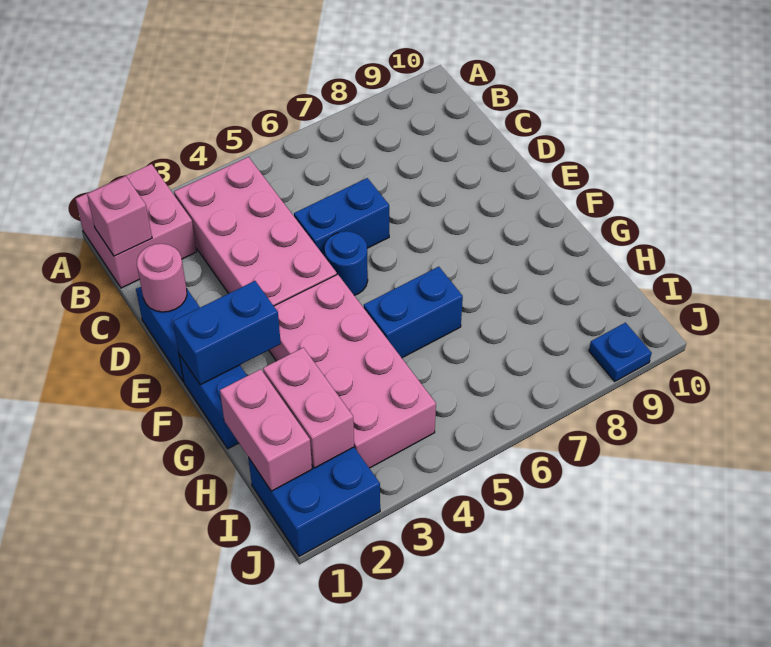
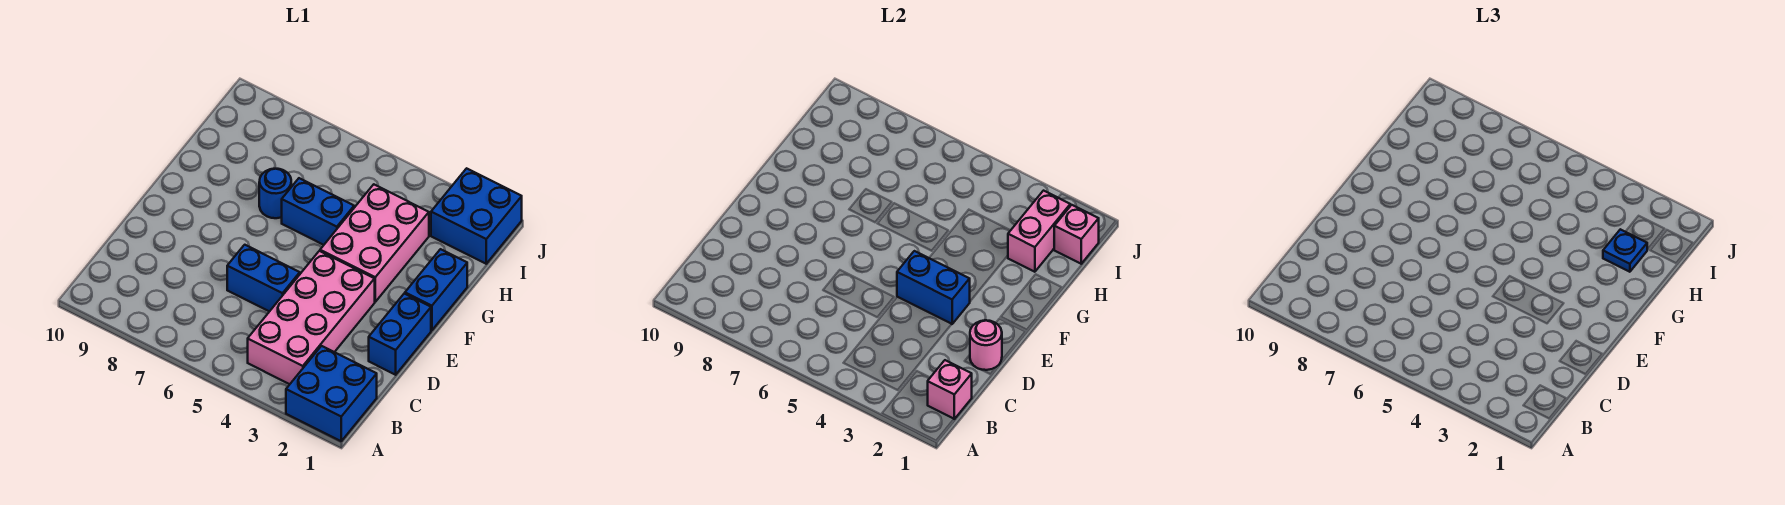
pink brick A1:B2 level 1 -> blue brick A1:B2 level 1
blue round brick E5 level 1 -> blue round brick G7 level 1
blue brick F1:F2 level 2 -> blue brick E3:E4 level 2
pink brick F3:I4 level 1 -> pink brick F3:H4 level 1
pink brick H1:I1 level 2 -> pink brick I1 level 2
blue plate J9 level 1 -> blue plate H2 level 3

